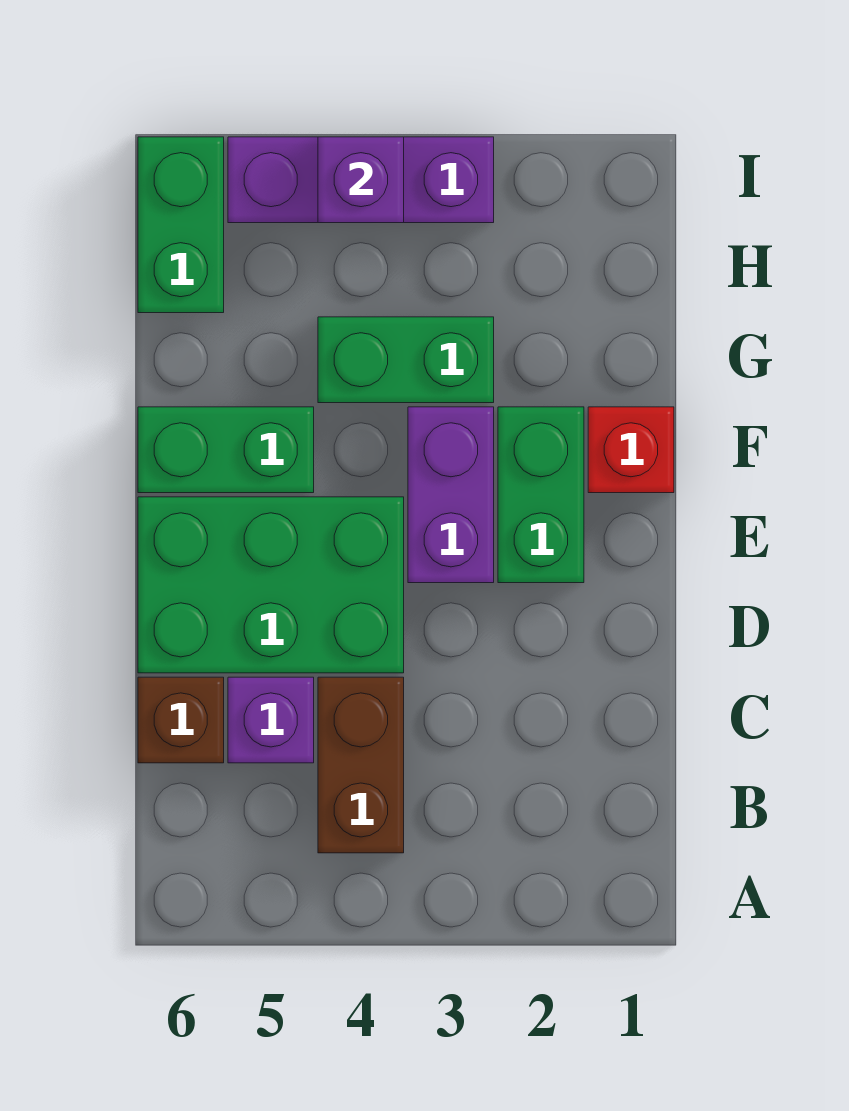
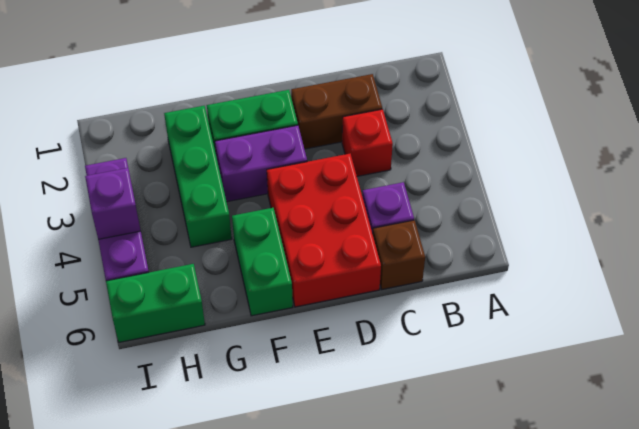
brown brick B4:C4 level 1 -> brown brick C2:D2 level 1
green brick D4:E6 level 1 -> red brick D4:E6 level 1
red brick F1 level 1 -> red brick C3 level 1
green brick G3:G4 level 1 -> green brick G2:G4 level 1

